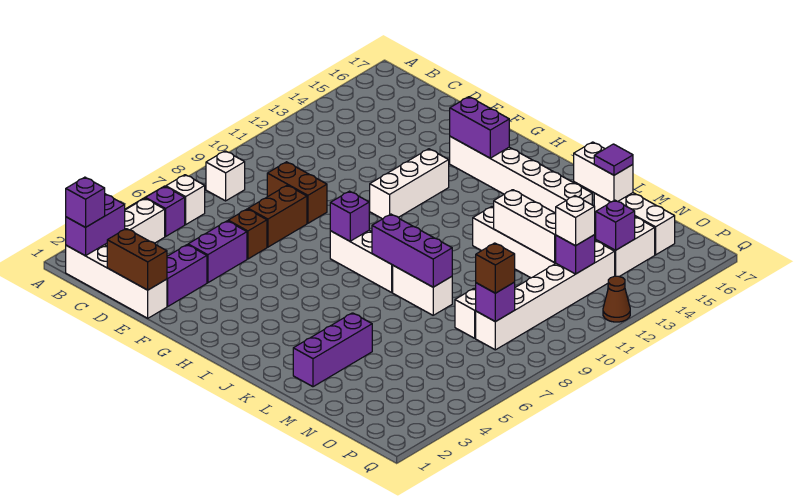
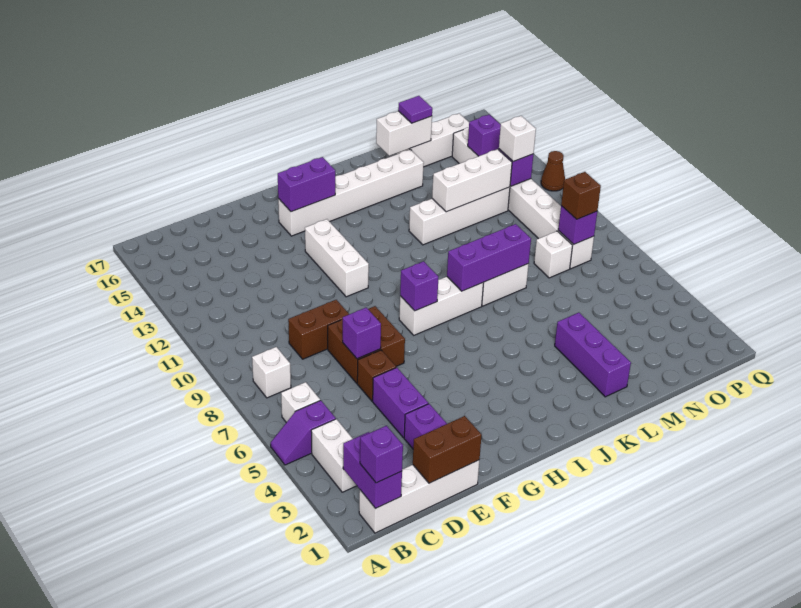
brown brick E7:E8 level 1 -> brown brick E7:F8 level 1
none -> purple brick E7 level 2

